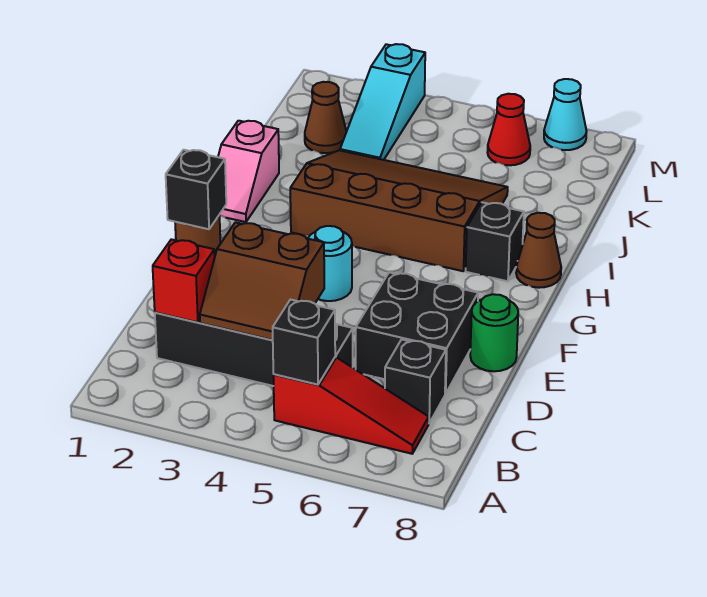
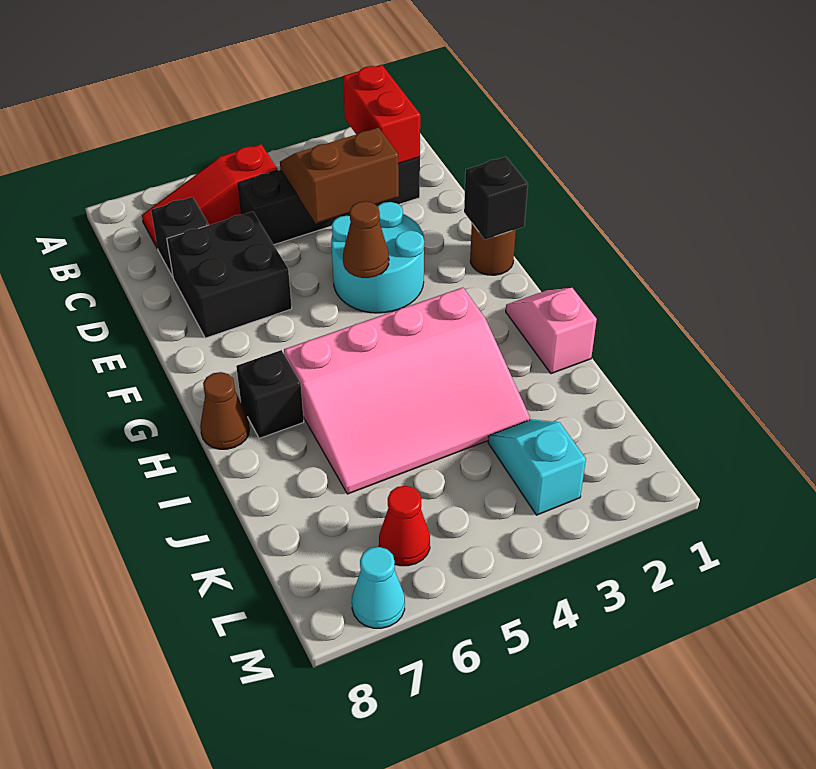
black brick B5 level 2 -> none
red brick C2 level 2 -> red brick B2:C2 level 2
green round brick E8 level 1 -> none
cyan round brick F4 level 1 -> cyan round brick E3:F4 level 1
brown slope H3:J6 level 1 top H -> pink slope H3:J6 level 1 top H
brown cone K2 level 1 -> brown cone F4 level 2
cyan slope K3:M3 level 1 top M -> cyan slope K3:L3 level 1 top L

